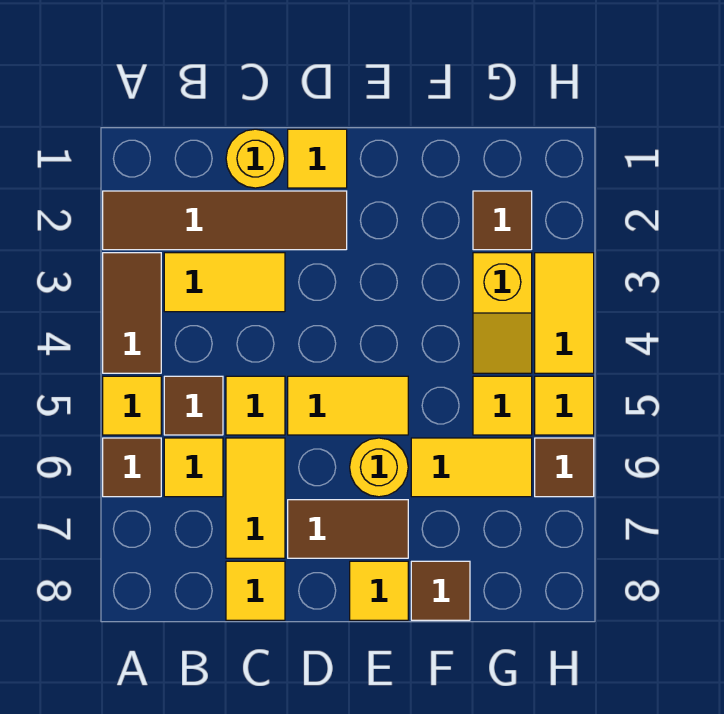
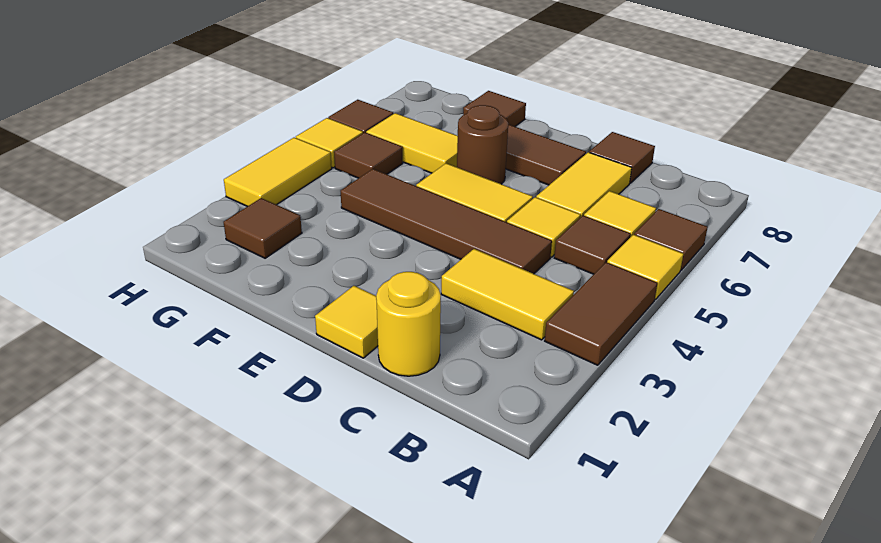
brown tile A2:D2 level 1 -> brown tile C4:F4 level 1
yellow tile C8 level 1 -> brown tile C8 level 1
yellow round brick E6 level 1 -> brown round brick E6 level 1
yellow tile E8 level 1 -> none
yellow slope G3:G4 level 1 top 3 -> none
yellow tile G5 level 1 -> brown tile G5 level 1

